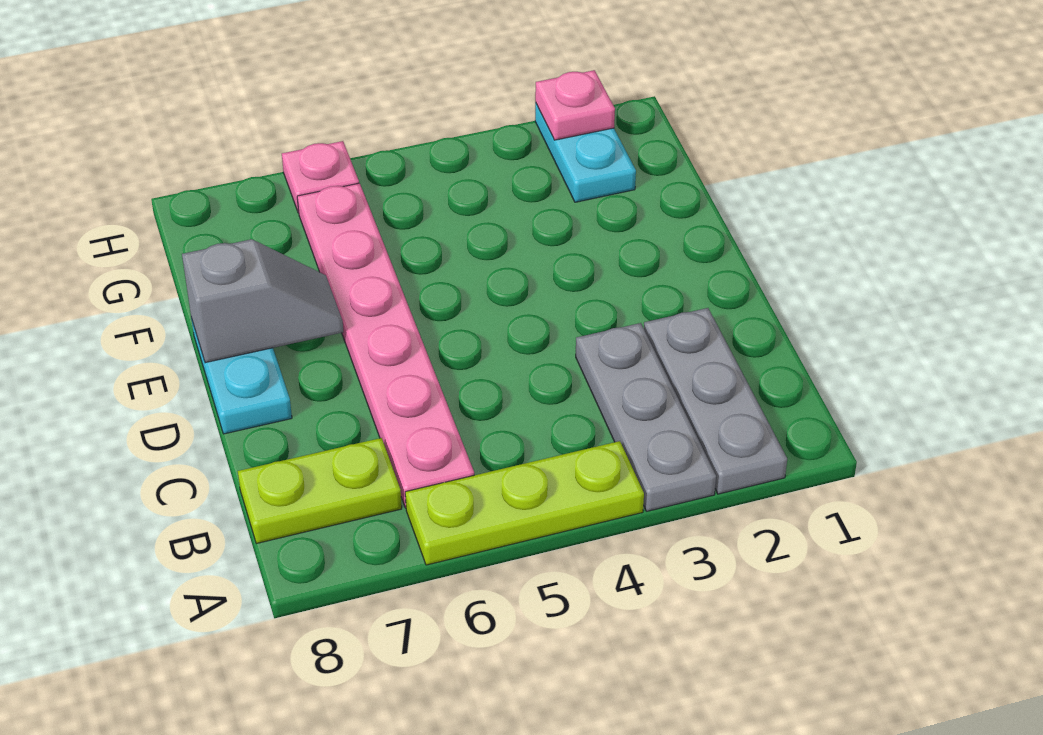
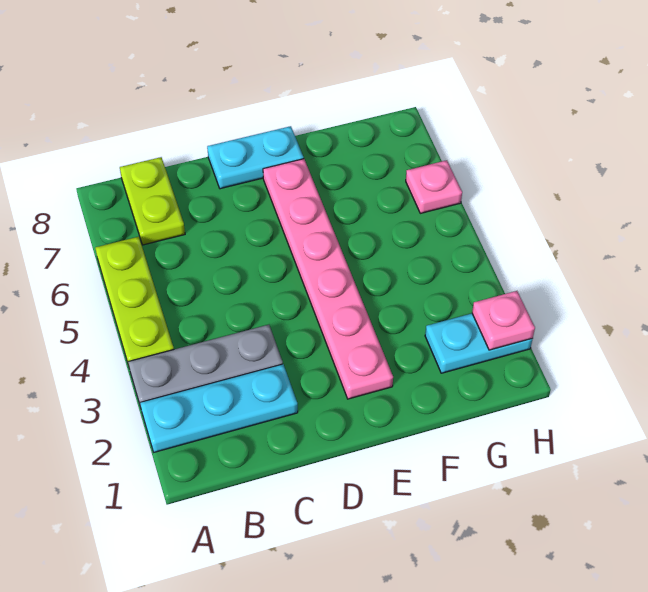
grey plate A2:C2 level 1 -> cyan plate A2:C2 level 1
pink plate B6:G6 level 1 -> pink plate E2:E7 level 1
grey slope E7:E8 level 2 top 8 -> none

